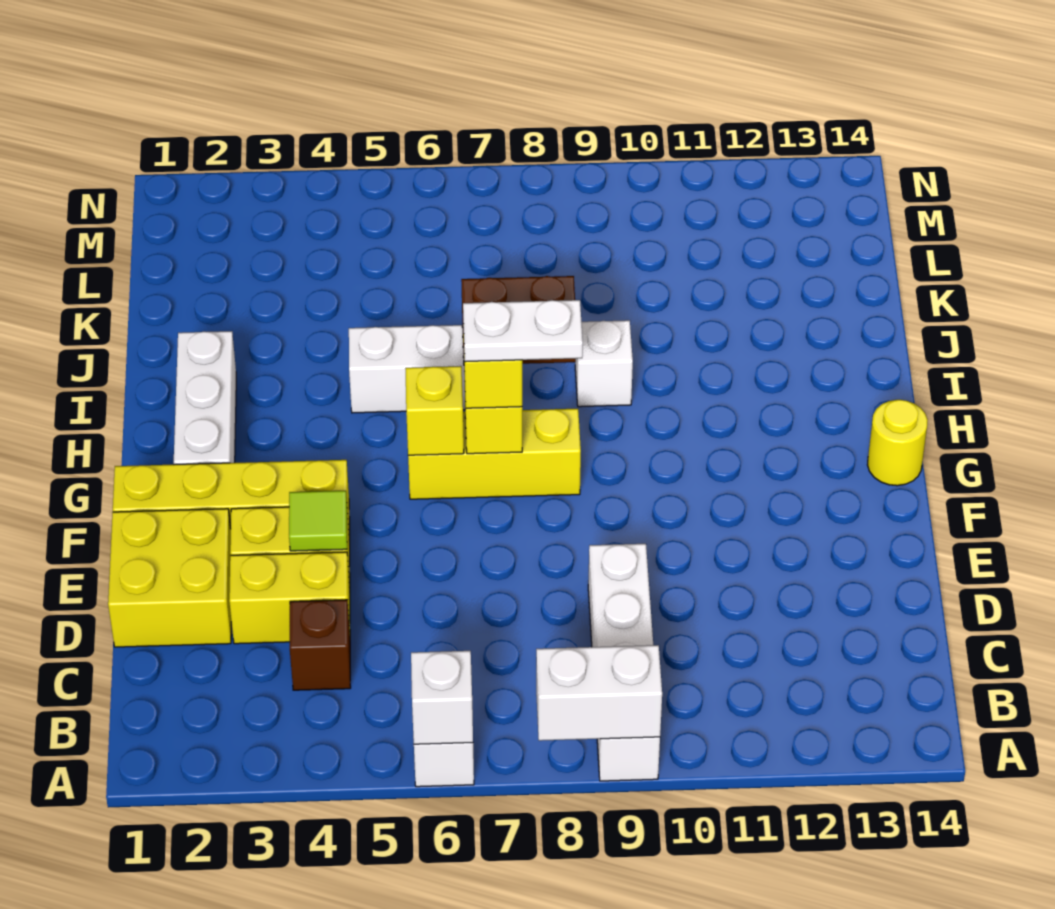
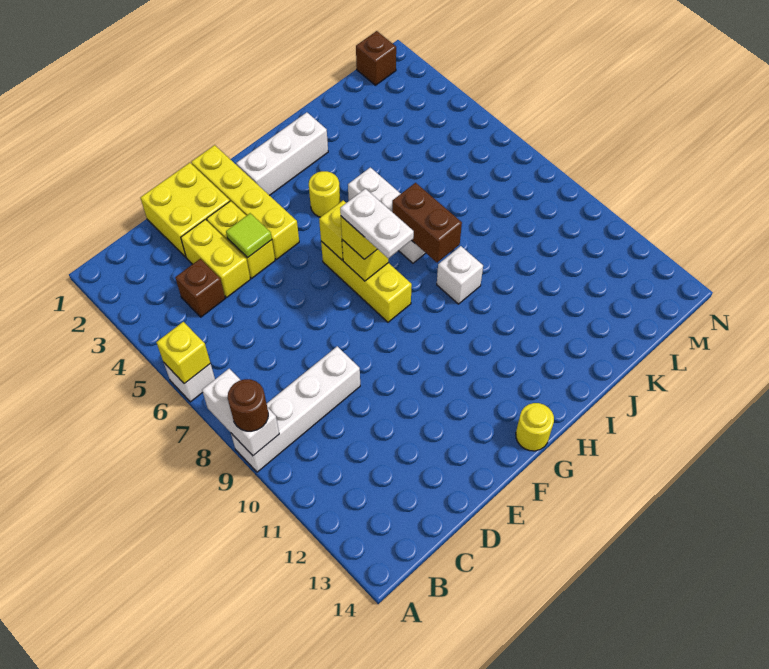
white brick A6 level 2 -> yellow brick A6 level 2
none -> brown round brick A9 level 3
none -> yellow round brick H4 level 1
none -> brown brick M1 level 1

